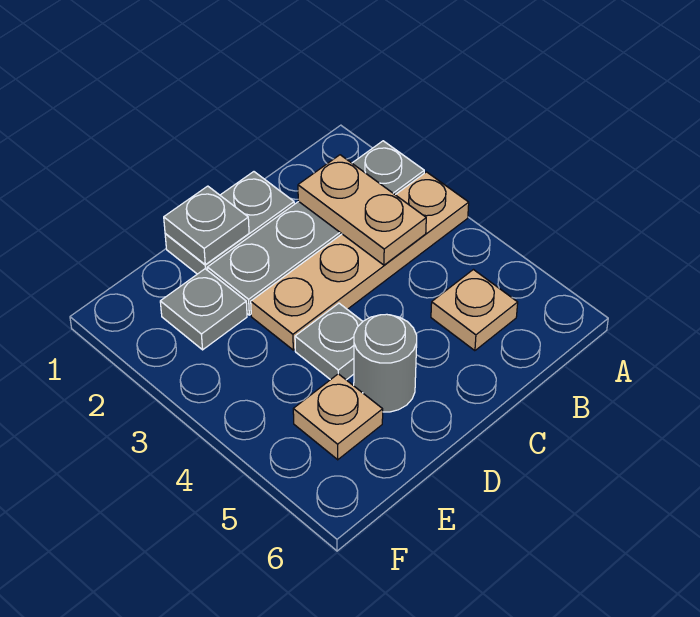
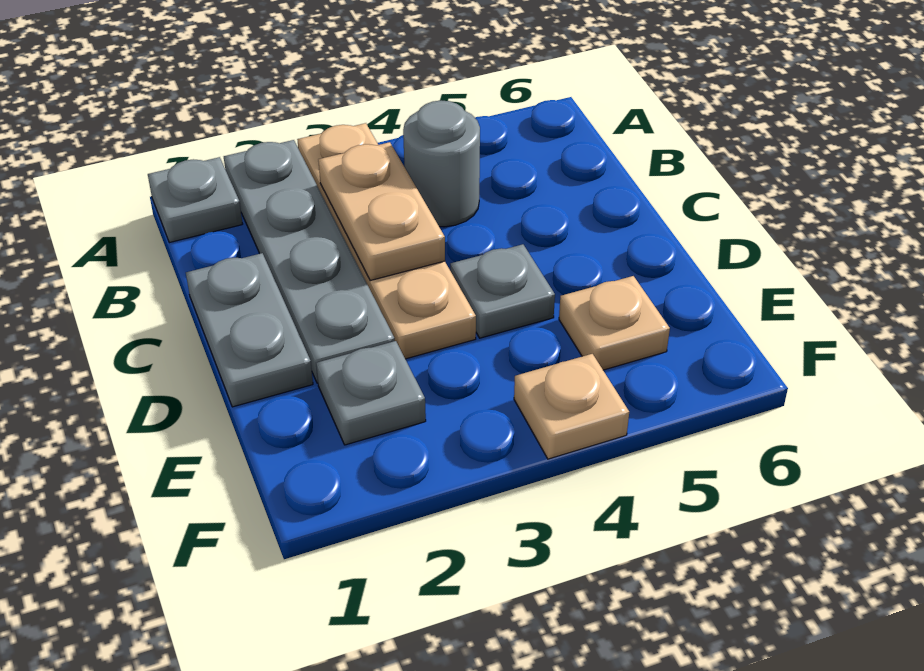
tan plate B2:B3 level 2 -> tan plate B3:C3 level 2
tan plate B5 level 1 -> tan plate F4 level 1
grey plate D1 level 2 -> grey plate A1 level 1
grey round brick D5 level 1 -> grey round brick B4 level 1

